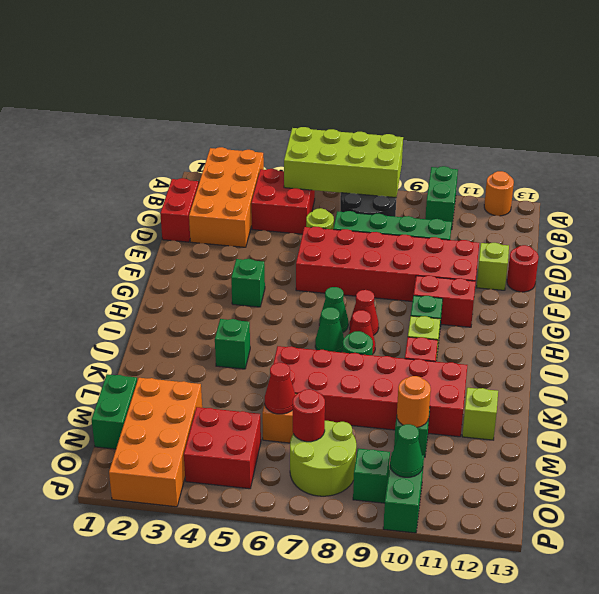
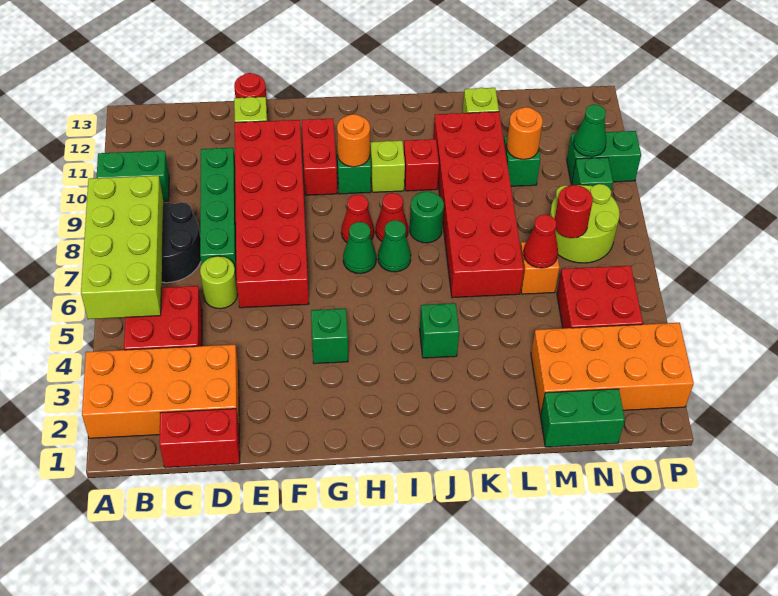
orange round brick A12 level 1 -> orange round brick H10 level 2

